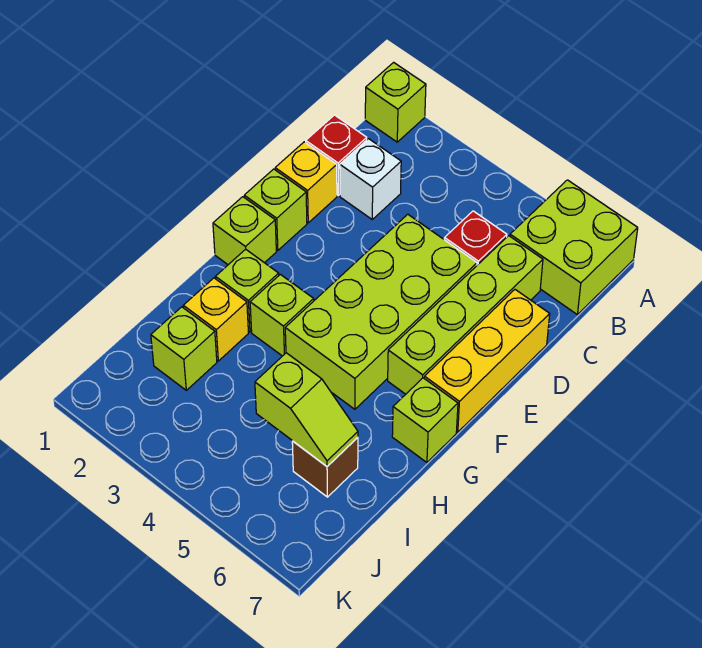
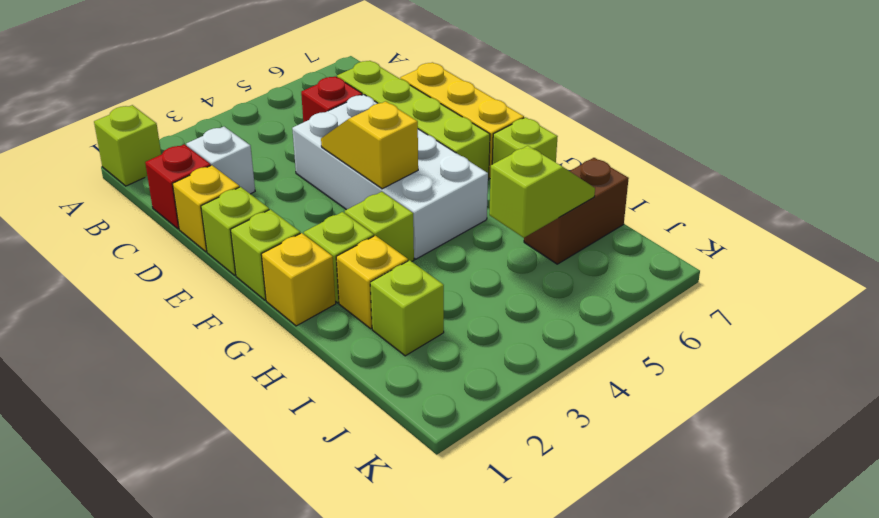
lime brick A6:B7 level 1 -> none
lime brick D4:G5 level 1 -> white brick D4:G5 level 1
none -> yellow slope E4:F4 level 2 top F
none -> yellow brick G1 level 1
brown brick I6 level 1 -> brown brick I6:I7 level 1

